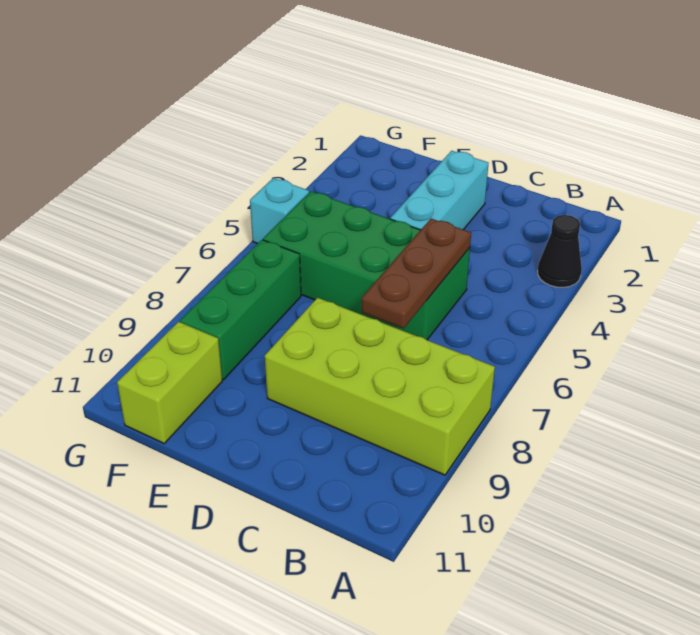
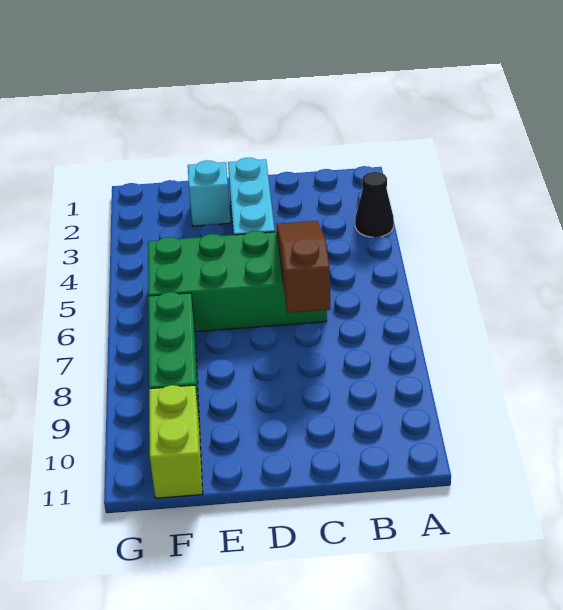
lime brick A8:D9 level 1 -> none
brown plate C5:C7 level 2 -> brown slope C5:C7 level 2 top 7
cyan brick G5 level 1 -> cyan brick E2 level 1

